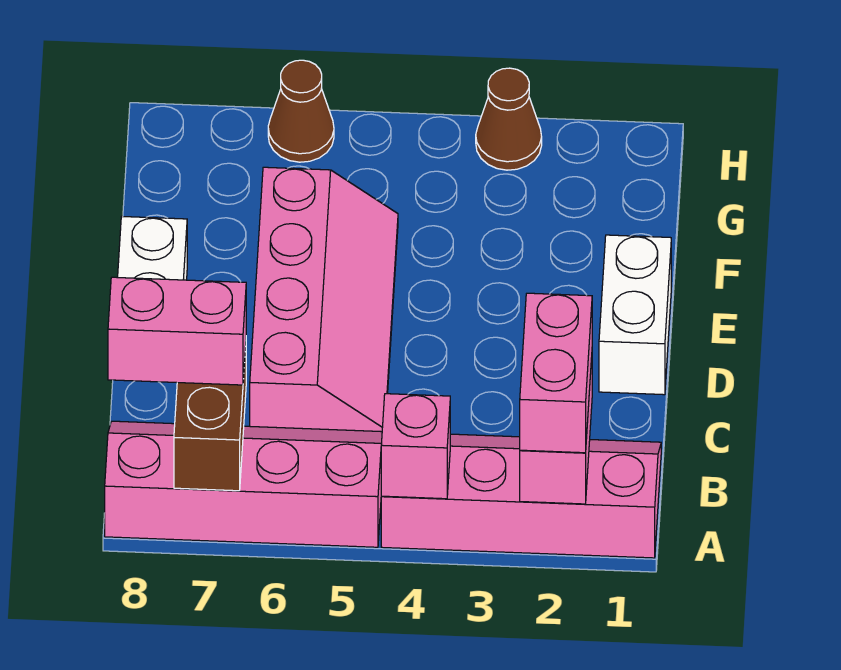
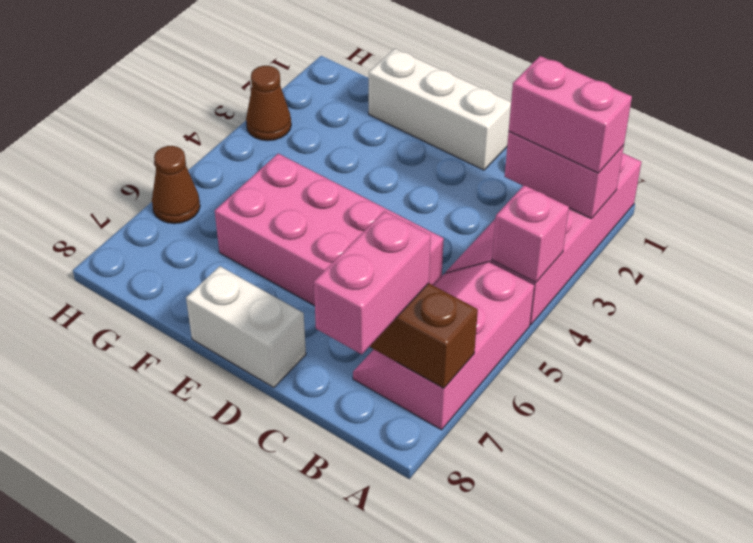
pink slope A5:B8 level 1 top A -> pink slope A5:B7 level 1 top A
pink slope C5:F6 level 1 top 6 -> pink brick C5:F6 level 1
white brick D1:E1 level 1 -> white brick D1:F1 level 1

